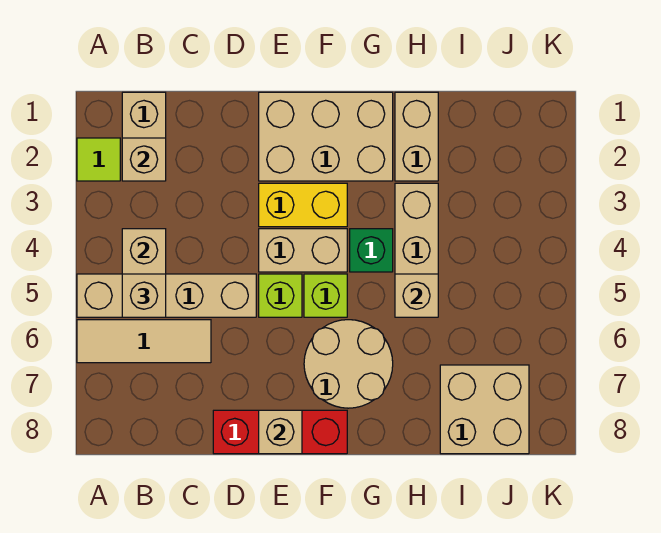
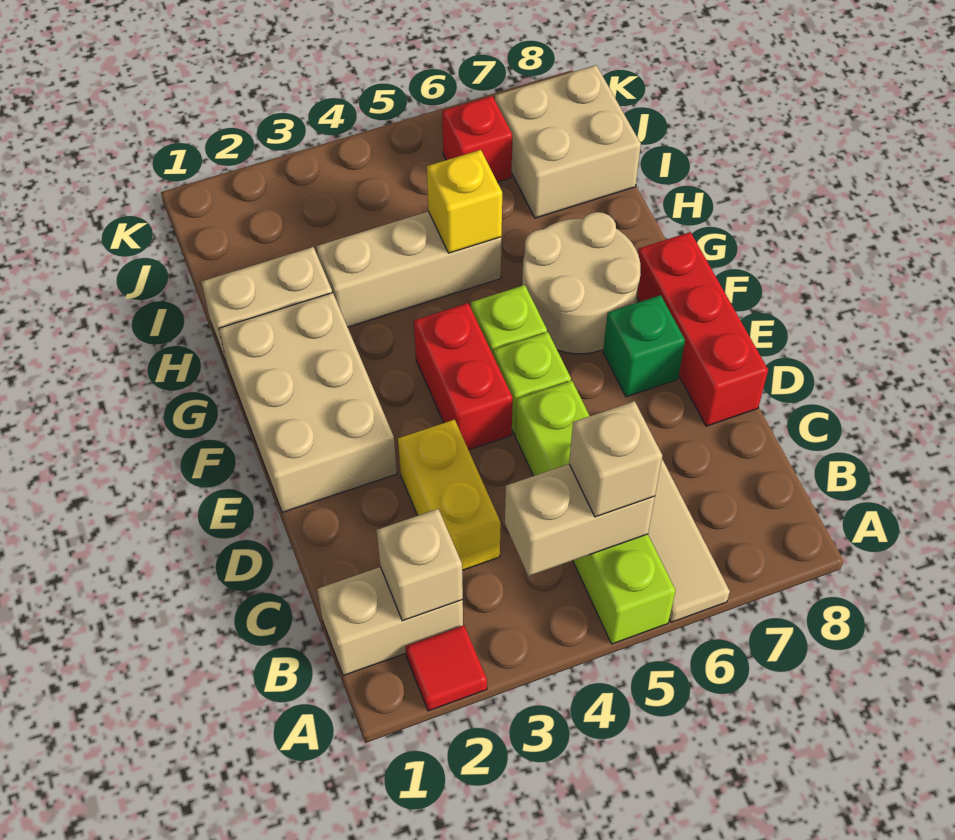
lime tile A2 level 1 -> red tile A2 level 1
tan brick A5:D5 level 1 -> lime brick A5:D5 level 1
yellow brick E3:F3 level 1 -> yellow brick C3:D3 level 1
tan brick E4:F4 level 1 -> red brick E4:F4 level 1
tan brick E8 level 2 -> none
green brick G4 level 1 -> green brick E7 level 1
tan brick H5 level 2 -> yellow brick H5 level 2
none -> red brick J6 level 1

